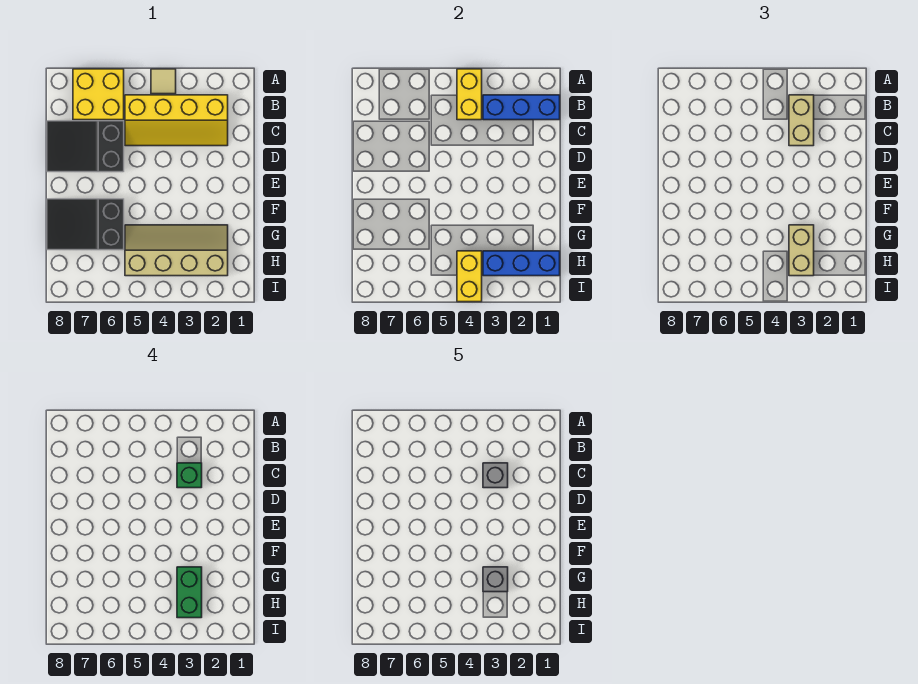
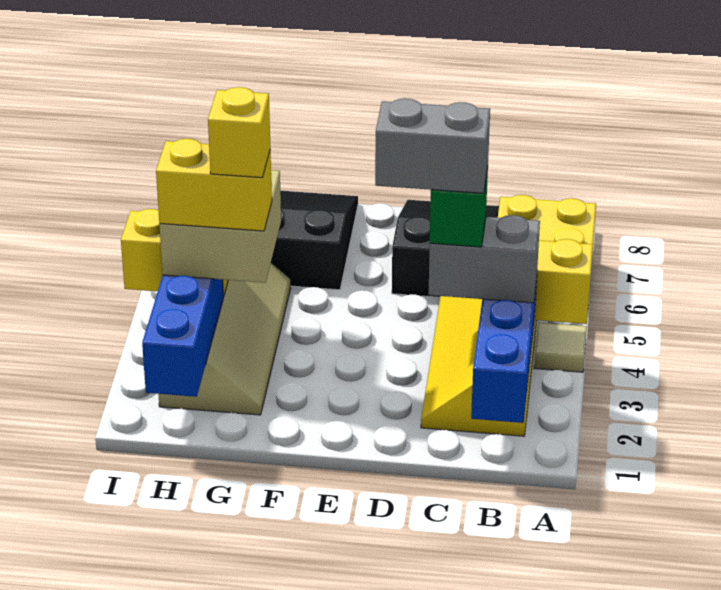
tan brick B3:C3 level 3 -> grey brick B3:C3 level 3
grey brick C3 level 5 -> grey brick C3:D3 level 5
tan brick G3:H3 level 3 -> tan brick G3:H4 level 3
green brick G3:H3 level 4 -> yellow brick G3:H3 level 4
grey brick G3 level 5 -> yellow brick G3 level 5

